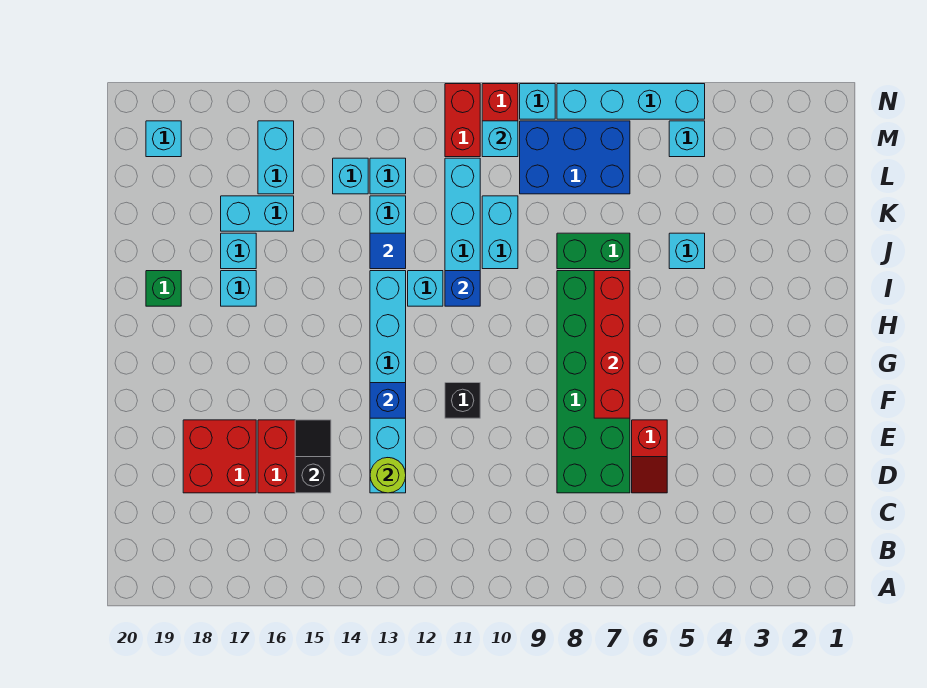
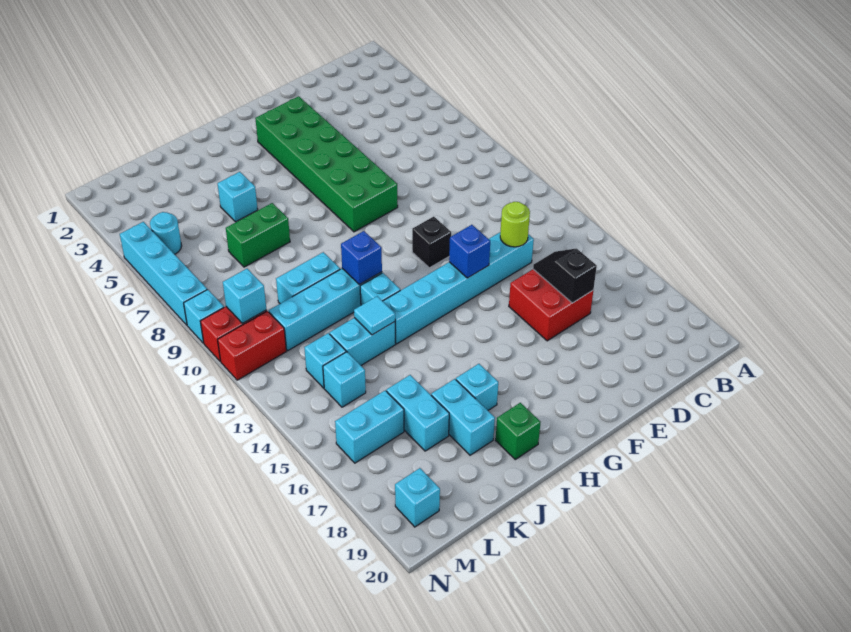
red slope D6:E6 level 1 top E -> none
green brick D7:I8 level 1 -> green brick F3:G8 level 1
black slope D15:E15 level 2 top D -> black slope D15:D16 level 2 top 16
red brick D17:E18 level 1 -> none
red brick F7:I7 level 2 -> none
green brick J7:J8 level 1 -> green brick J7:K7 level 1
blue tile J13 level 2 -> cyan tile J13 level 2
cyan brick J17 level 1 -> cyan brick J17:J18 level 1
blue brick L7:M9 level 1 -> none
cyan brick M5 level 1 -> cyan round brick M5 level 1

